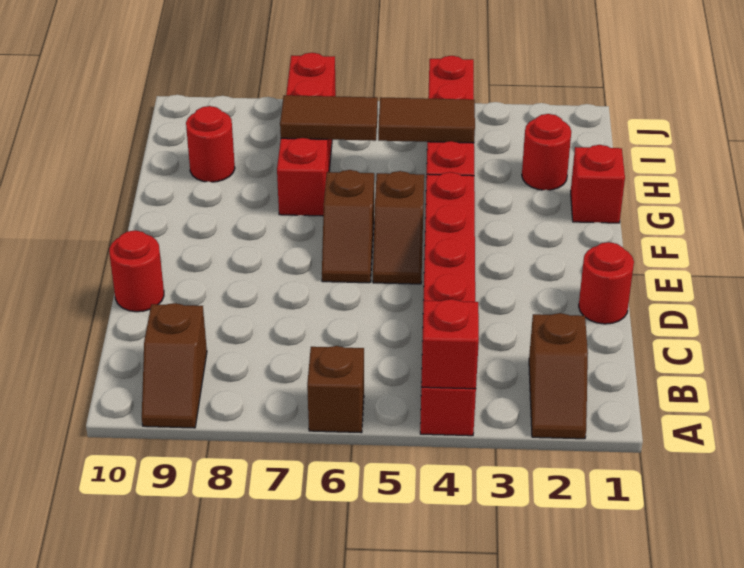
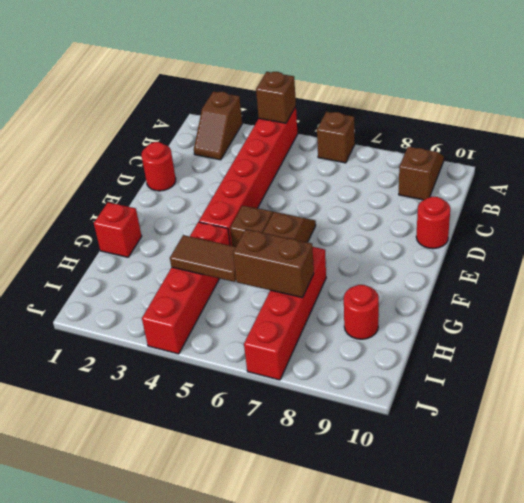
brown slope A2:B2 level 1 top B -> brown slope A2:B2 level 1 top A
red brick A4 level 2 -> brown brick A4 level 2
red round brick H2 level 1 -> none
brown tile H6:H7 level 2 -> brown brick H6:H7 level 2

